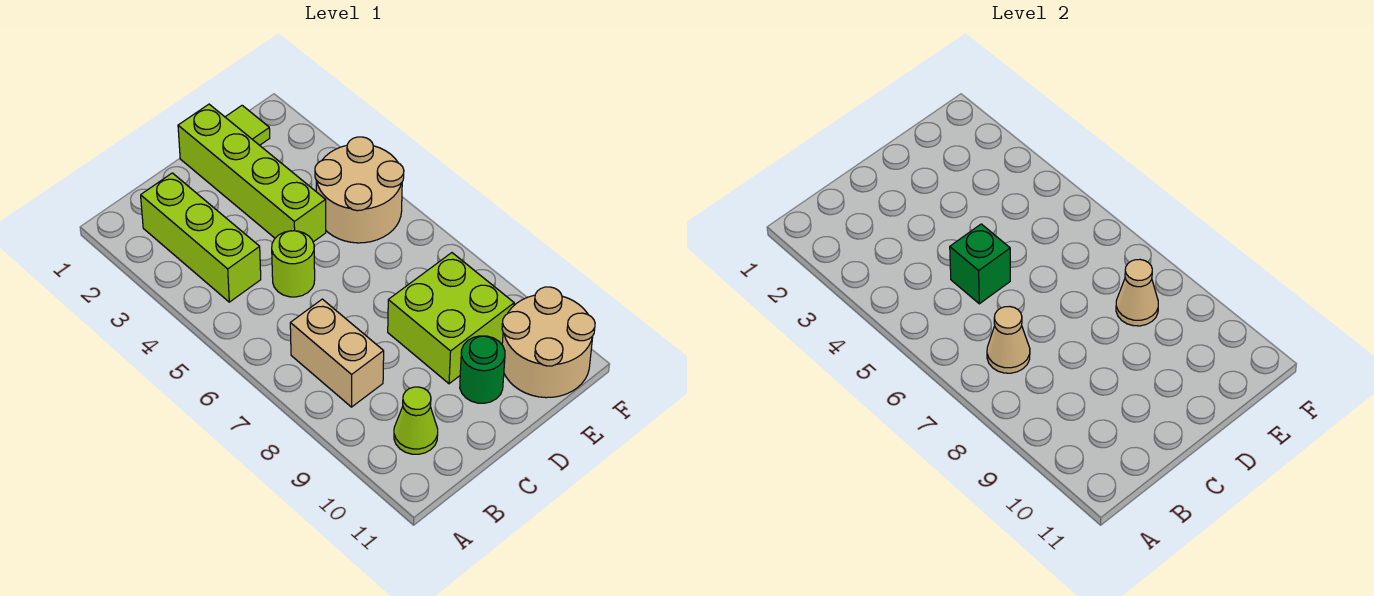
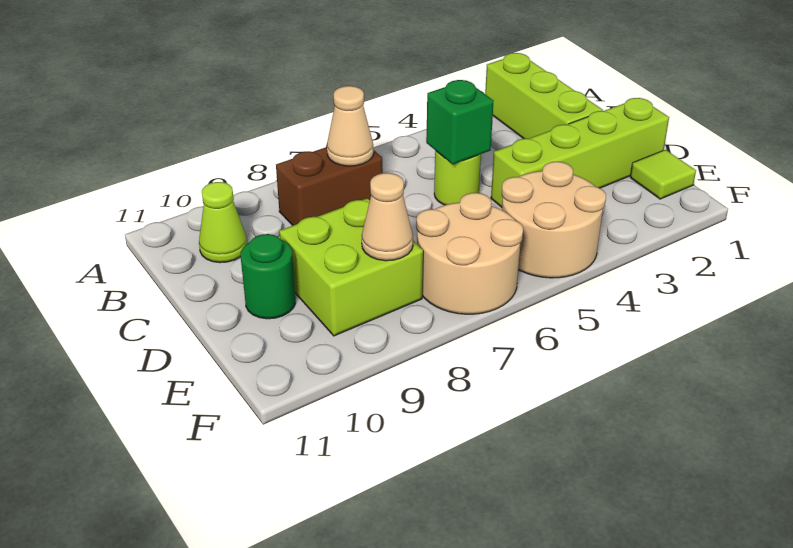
lime brick B2:B4 level 1 -> lime brick A2:C2 level 1
tan brick B7:B8 level 1 -> brown brick B7:B8 level 1
tan round brick E10:F11 level 1 -> tan round brick E6:F7 level 1

